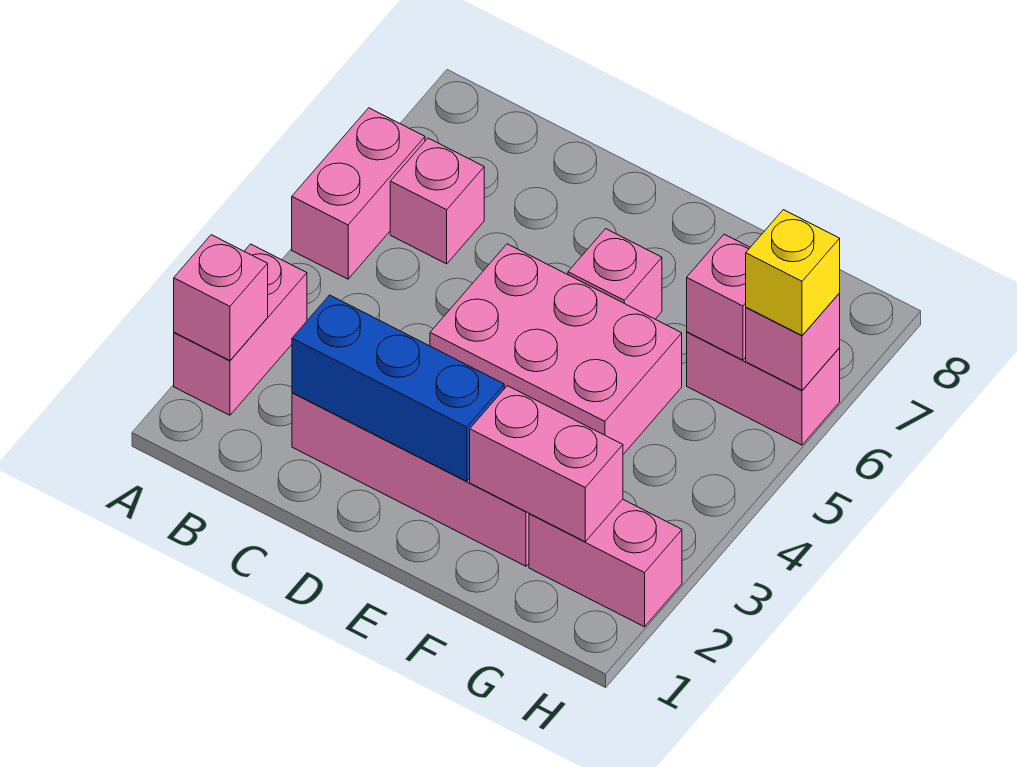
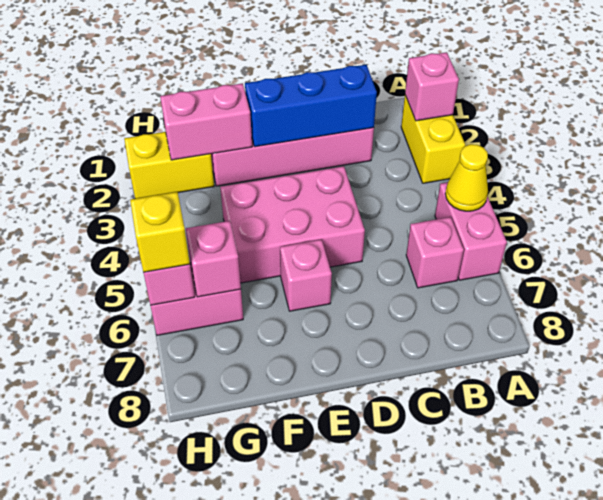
pink brick A2:A3 level 1 -> yellow brick A2:A3 level 1
none -> yellow cone A5 level 2
pink brick G2:H2 level 1 -> yellow brick G2:H2 level 1

